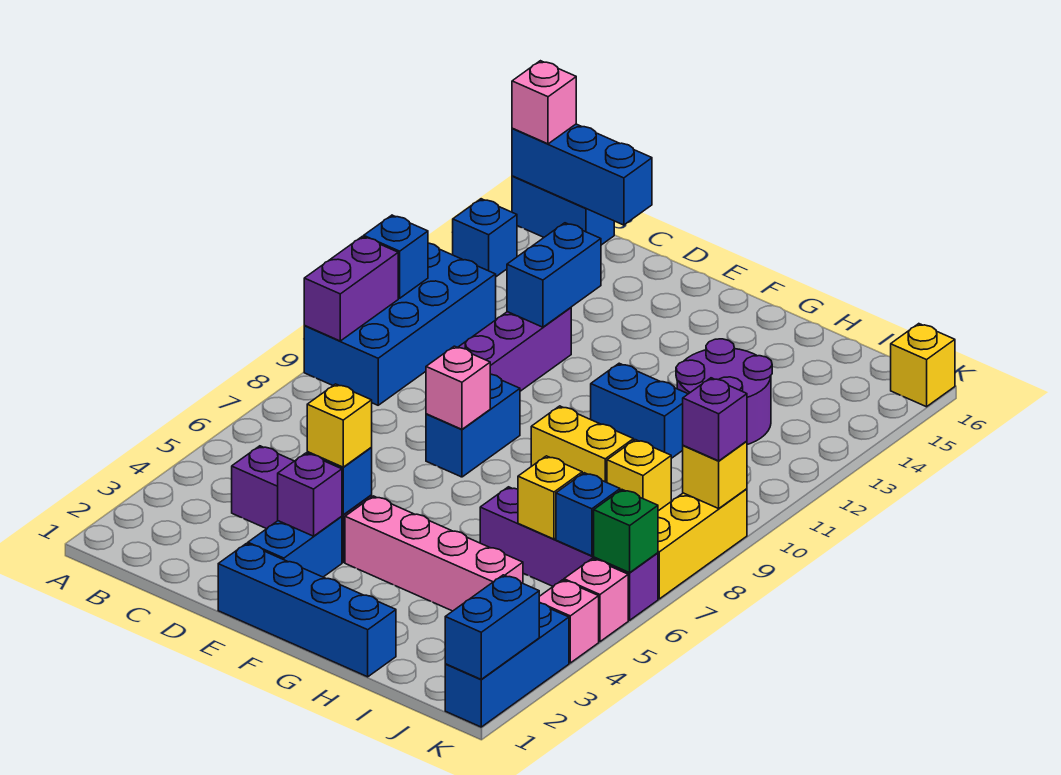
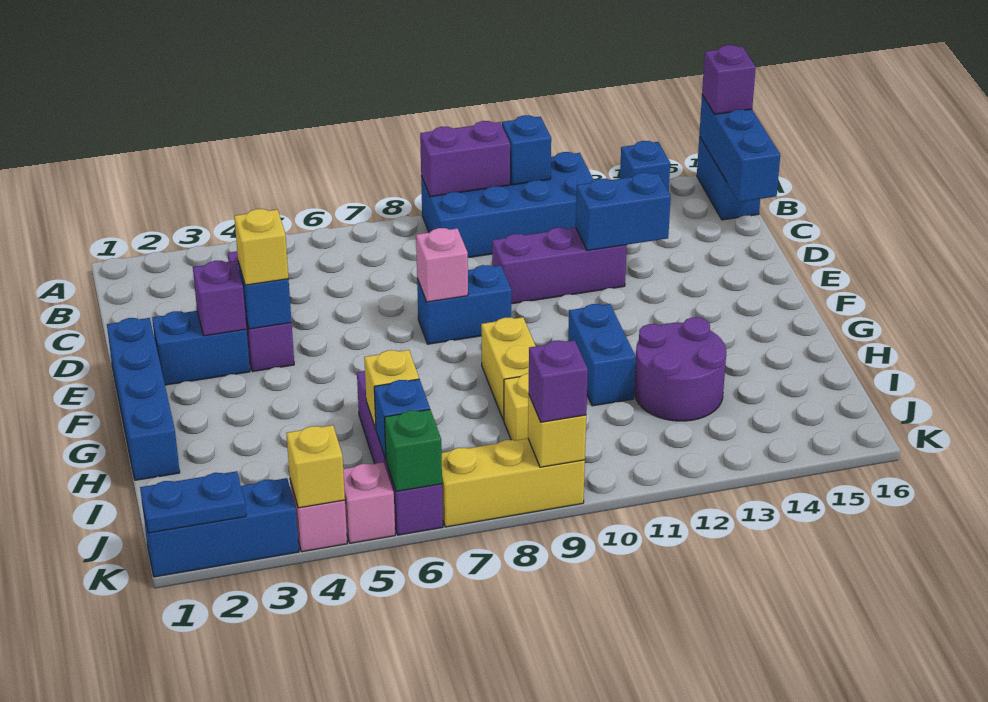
pink brick A16 level 3 -> purple brick A16 level 3
pink brick F4:I4 level 1 -> none
blue brick K1:K2 level 2 -> blue plate K1:K2 level 2
yellow brick K16 level 1 -> yellow brick K4 level 2

